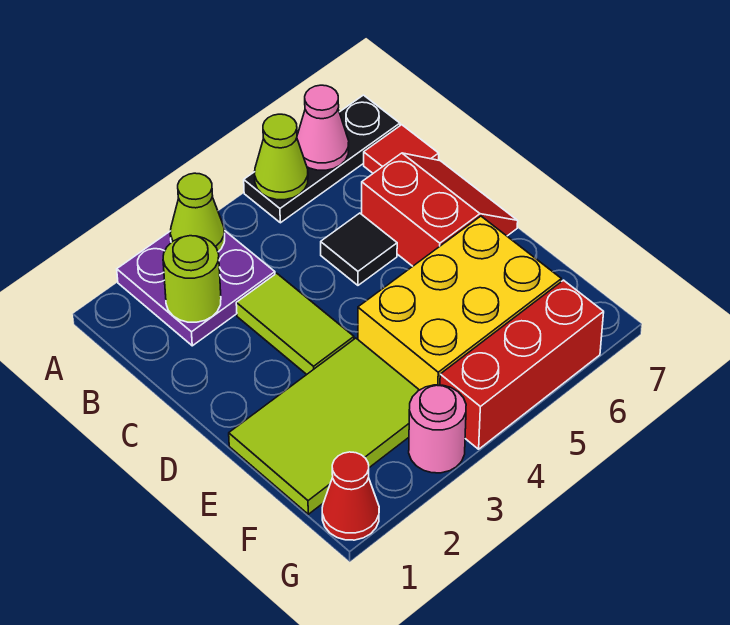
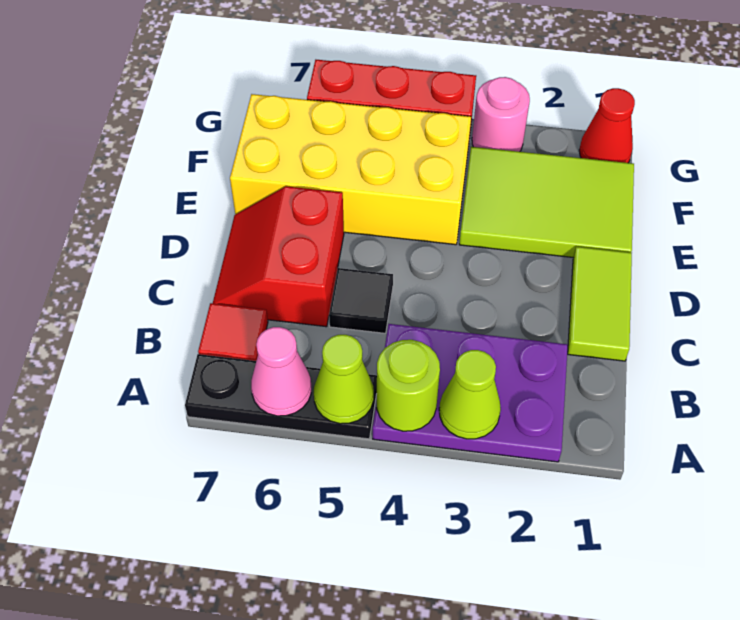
purple plate A2:B3 level 1 -> purple plate A2:B4 level 1
lime round brick B2 level 2 -> lime round brick A4 level 2
lime tile C3:D3 level 1 -> lime tile C1:D1 level 1
yellow brick E4:F6 level 1 -> yellow brick E4:F7 level 1

